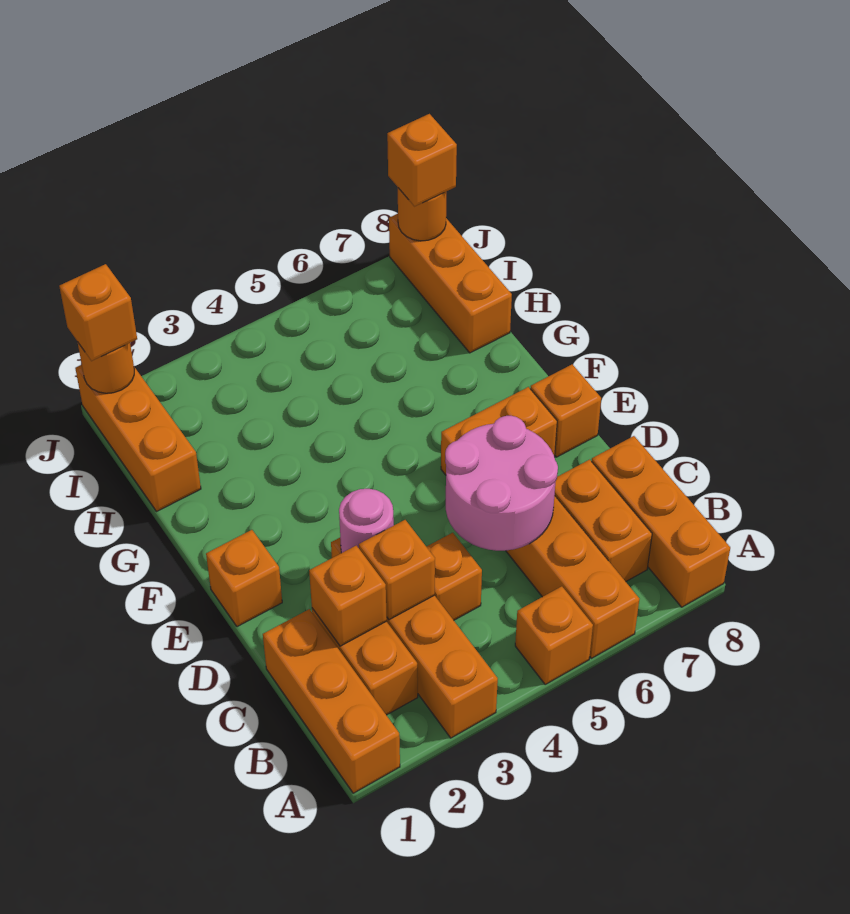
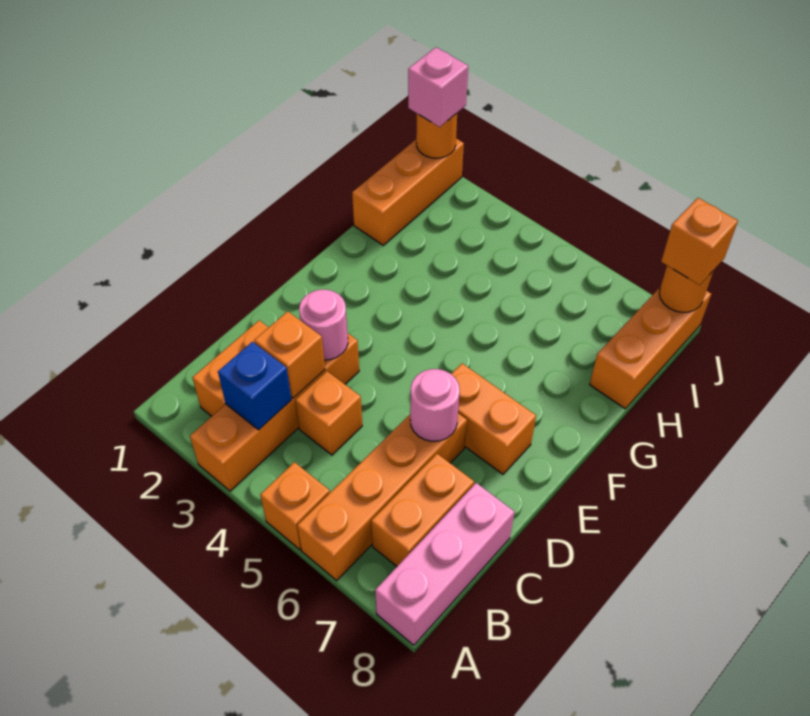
orange brick A1:C1 level 1 -> none
orange brick A8:C8 level 1 -> pink brick A8:C8 level 1
none -> blue brick B3 level 2
orange brick C2 level 2 -> none
pink round brick C5:D6 level 2 -> pink round brick D6 level 2
orange brick E1 level 1 -> none
orange brick E8 level 1 -> none
orange brick J1 level 3 -> pink brick J1 level 3

